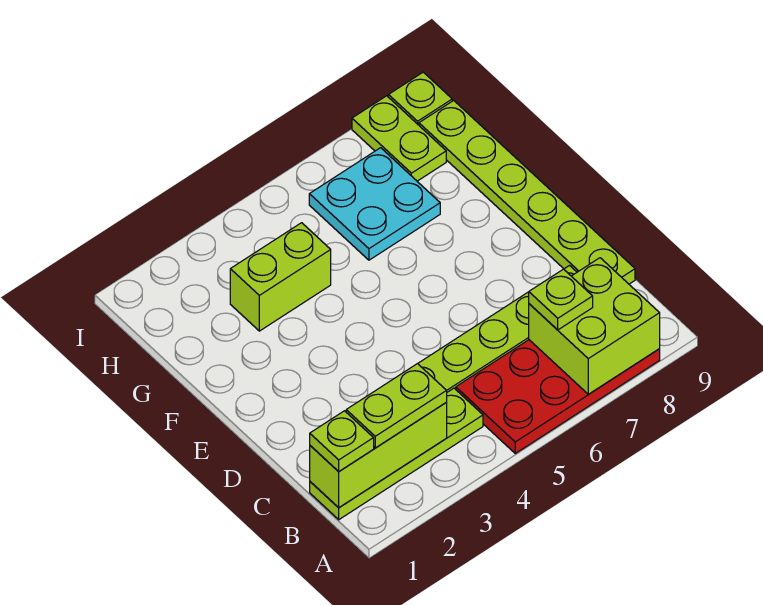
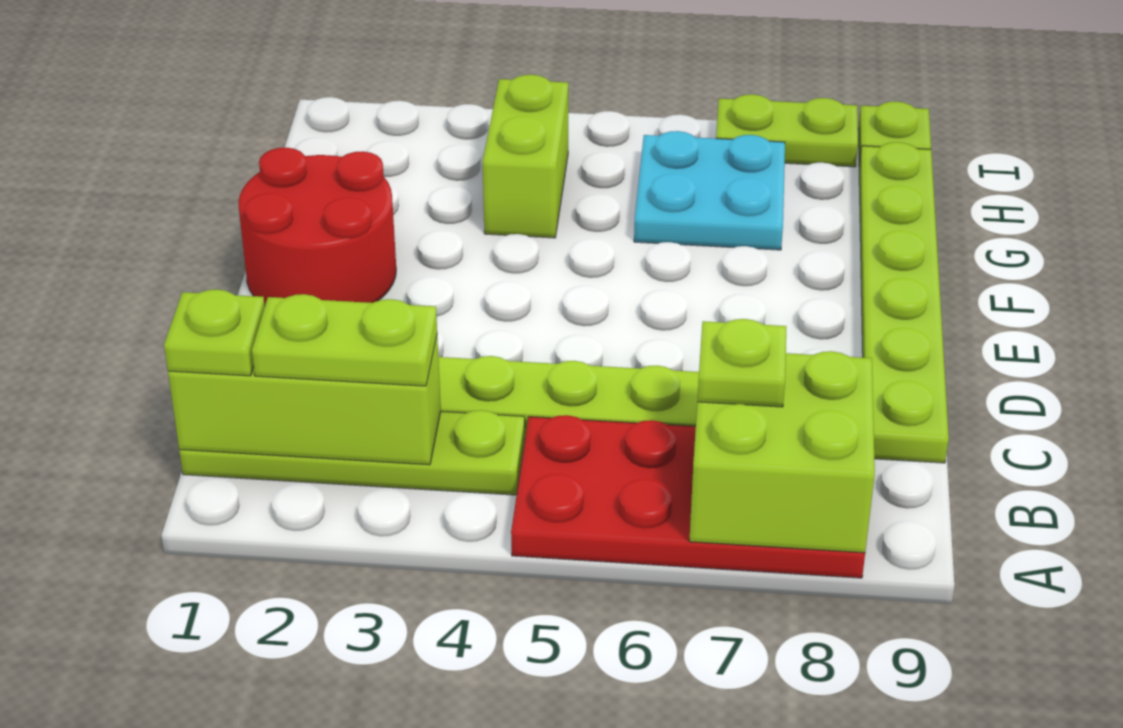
none -> red round brick E1:F2 level 1
lime brick G3:G4 level 1 -> lime brick G4:H4 level 1
lime plate H8:I8 level 1 -> lime plate I7:I8 level 1

